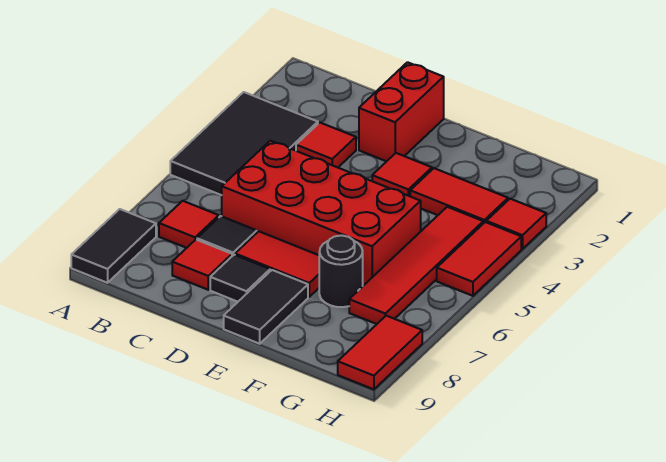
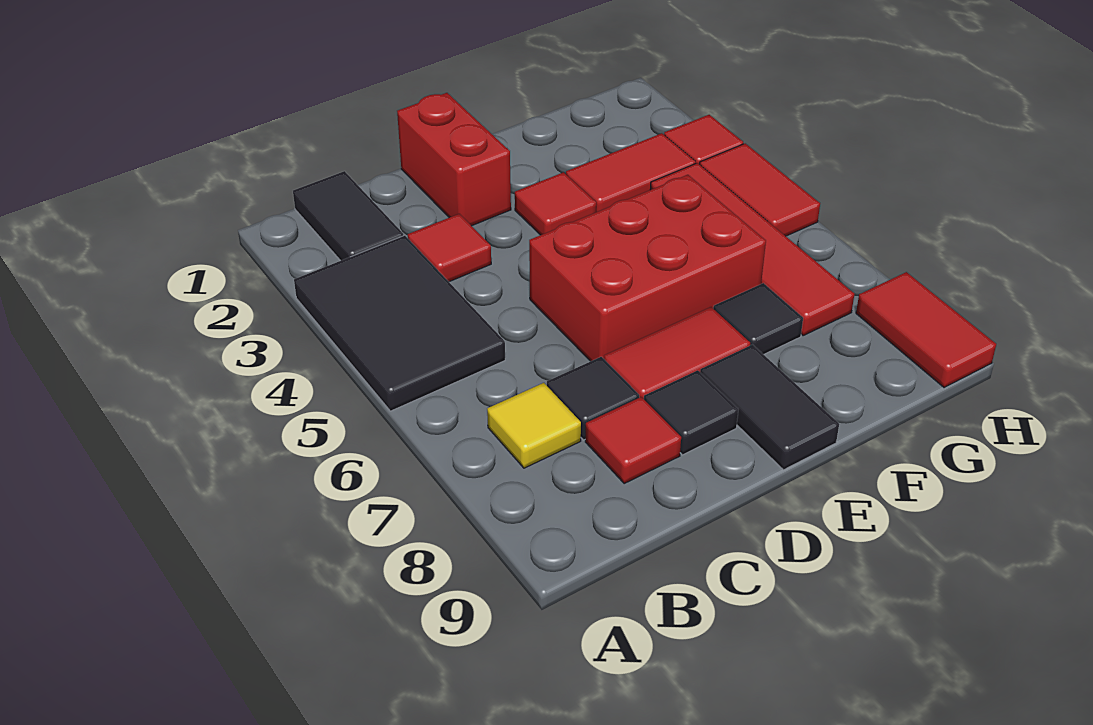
black tile A8:A9 level 1 -> black tile B1:B2 level 1
red tile B7 level 1 -> yellow tile B7 level 1
red brick C5:F6 level 1 -> red brick D5:F6 level 1
black round brick F7 level 1 -> black tile F7 level 1

